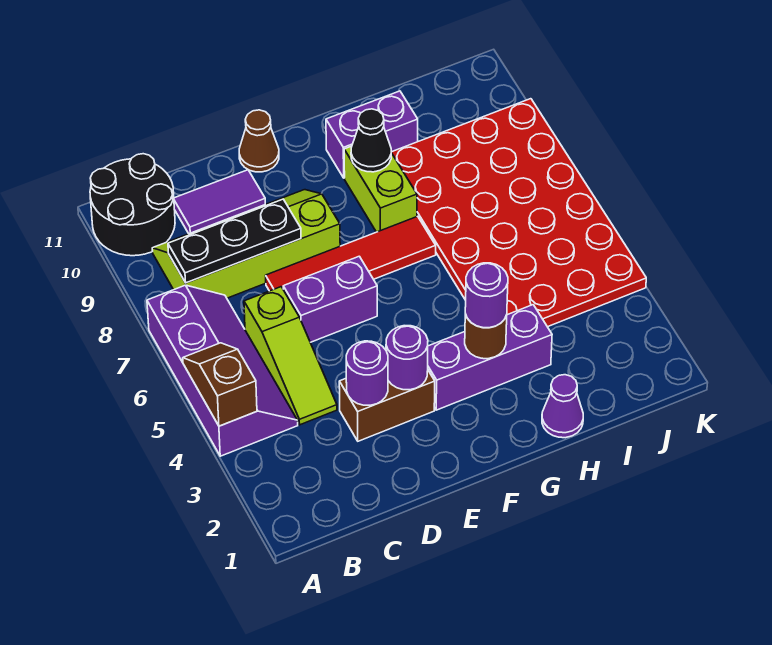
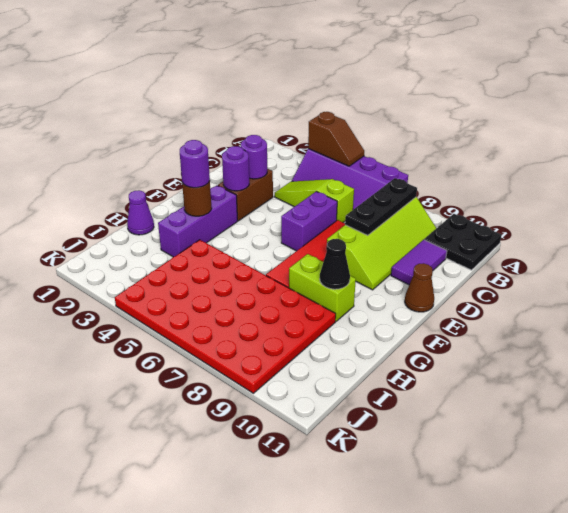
black round brick A10:B11 level 1 -> black plate A10:B11 level 1
purple brick G10:H10 level 1 -> none

